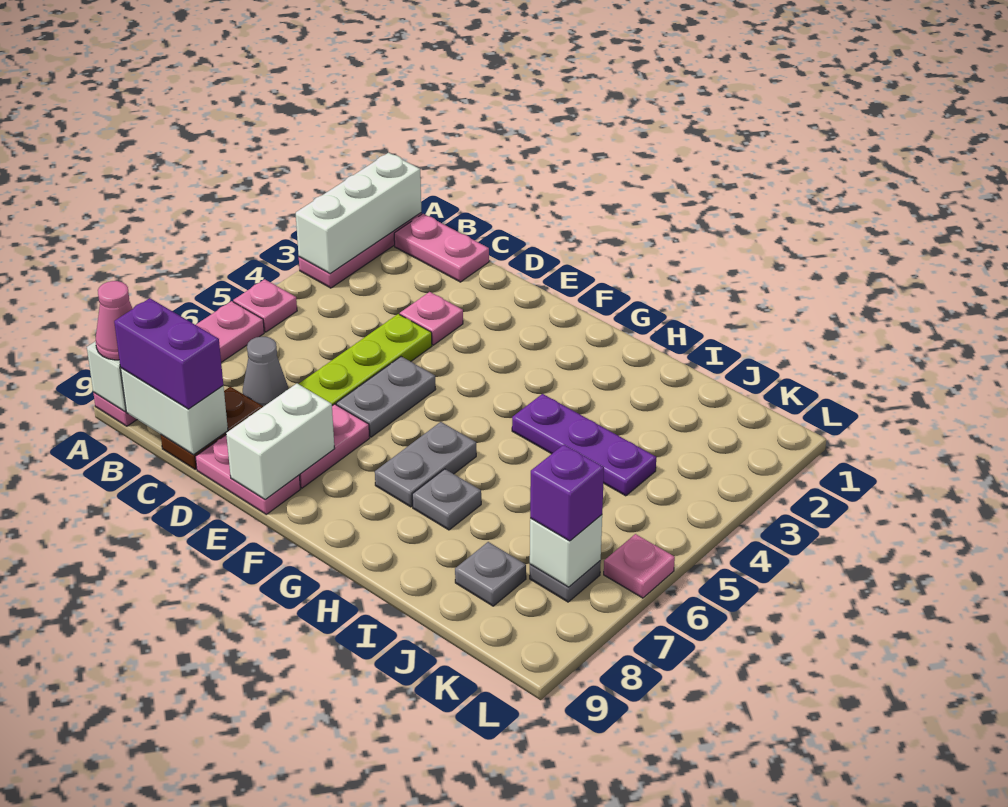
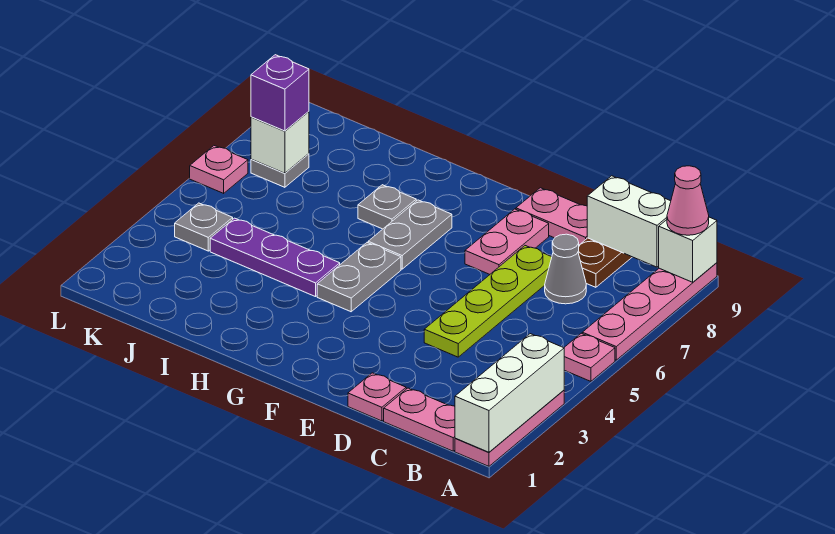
purple brick B9:C9 level 3 -> none
pink plate D3 level 1 -> pink plate D1 level 1
grey plate E5:E6 level 1 -> grey plate G4:G5 level 1
white brick E8:E9 level 2 -> none
grey plate J8 level 1 -> grey plate K4 level 1

